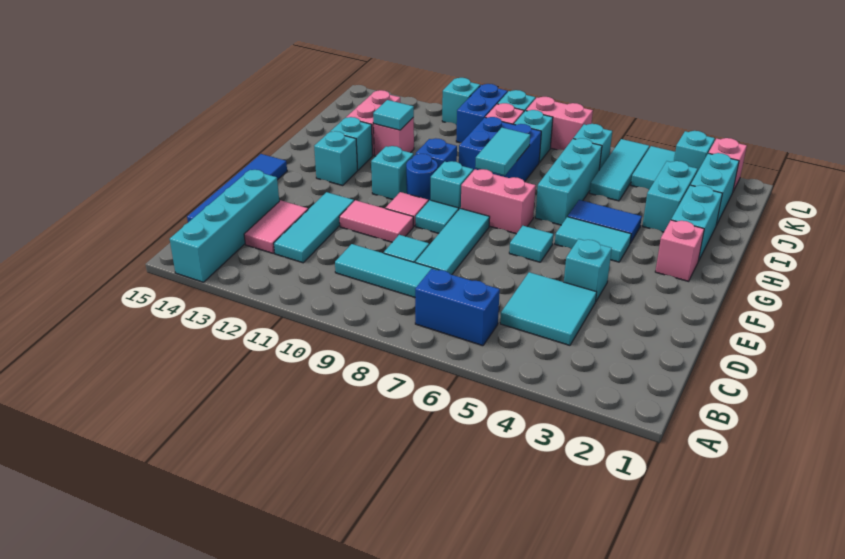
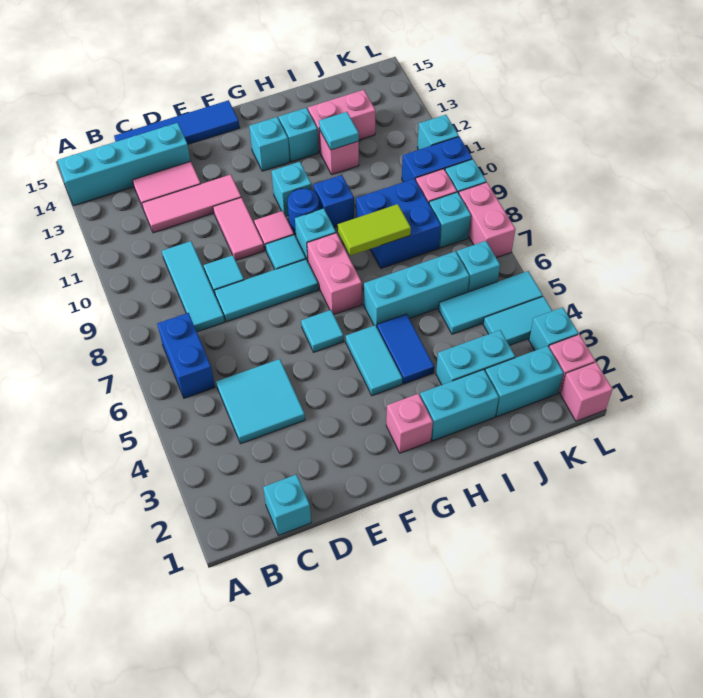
cyan tile C12:E12 level 1 -> pink tile C12:E12 level 1
cyan brick E4 level 1 -> cyan brick C1 level 1
cyan tile H8:I8 level 2 -> lime tile H8:I8 level 2
none -> pink brick L1 level 1

